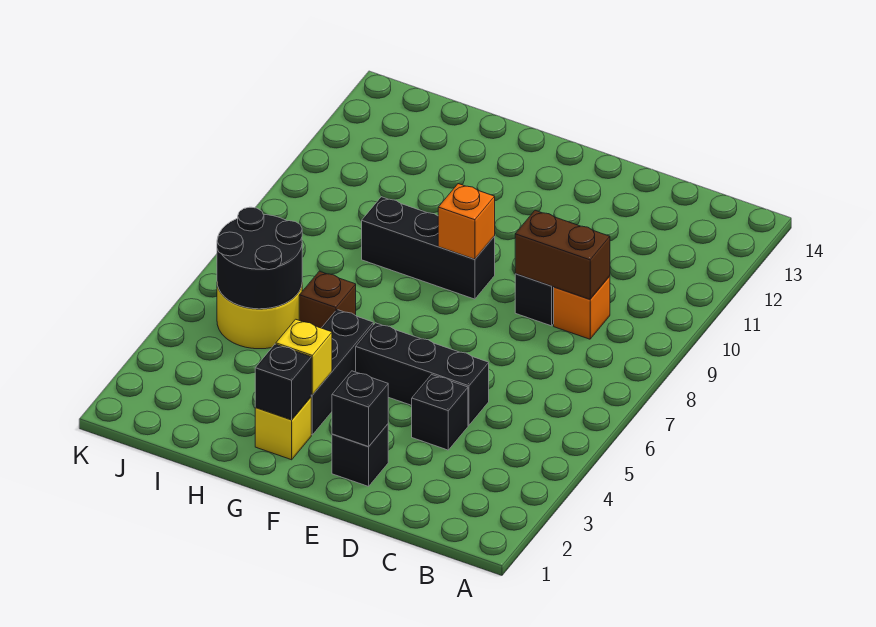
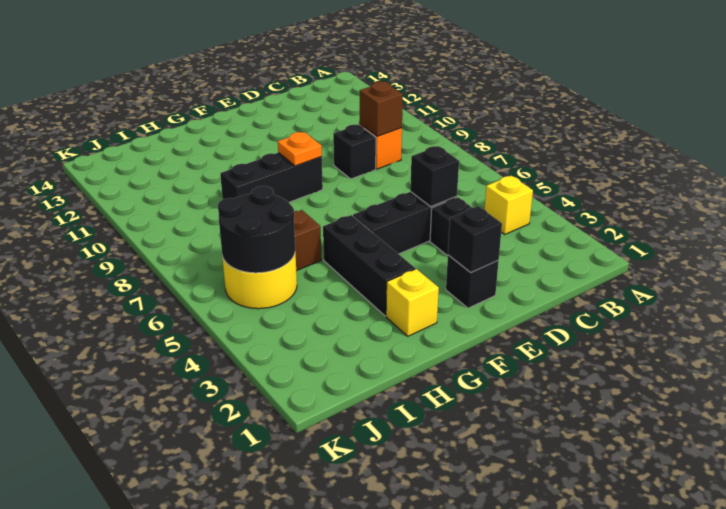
brown brick C9:D9 level 2 -> brown brick C9 level 2
orange brick F9 level 2 -> orange plate F9 level 2
black brick G2 level 2 -> black brick D5 level 2
yellow brick G3 level 2 -> yellow brick B4 level 1

